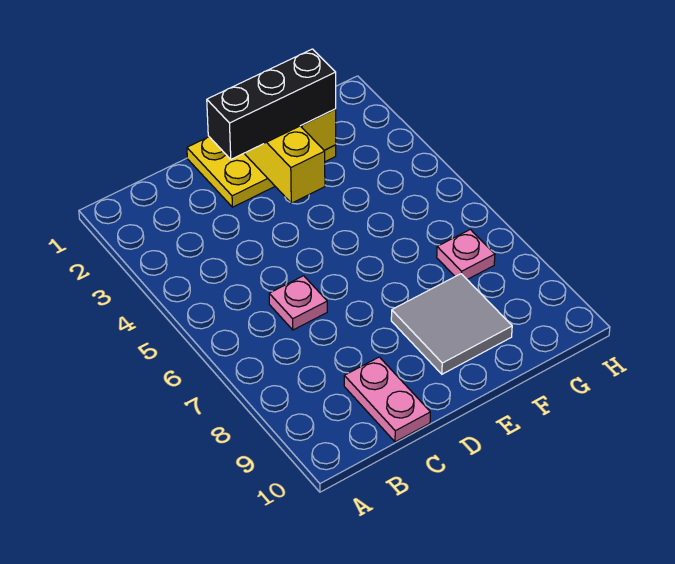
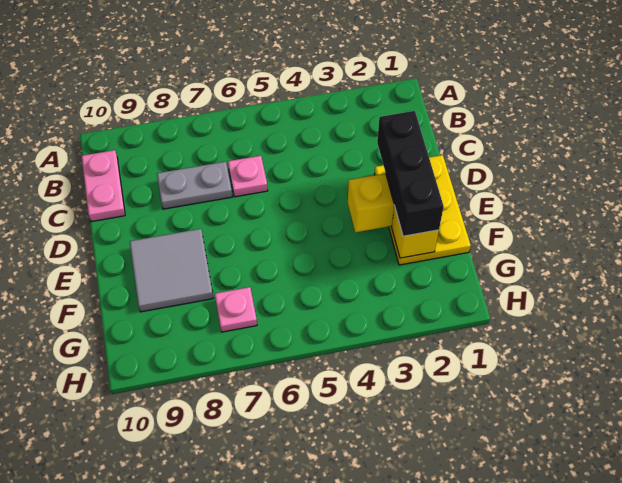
none -> grey plate C7:C8 level 1
pink plate C9:C10 level 1 -> pink plate B10:C10 level 1

